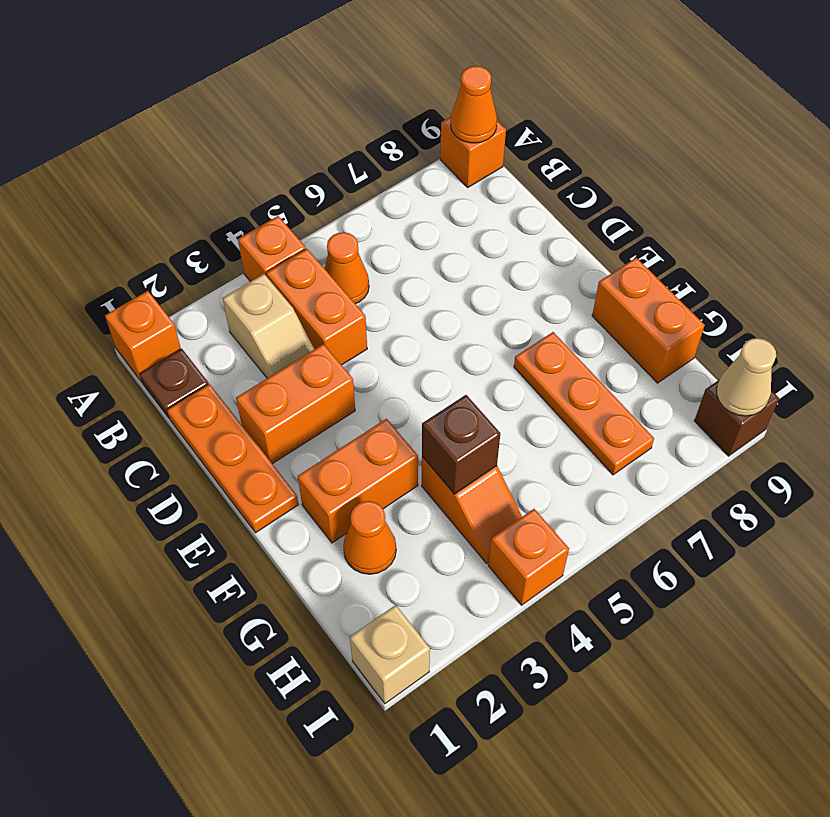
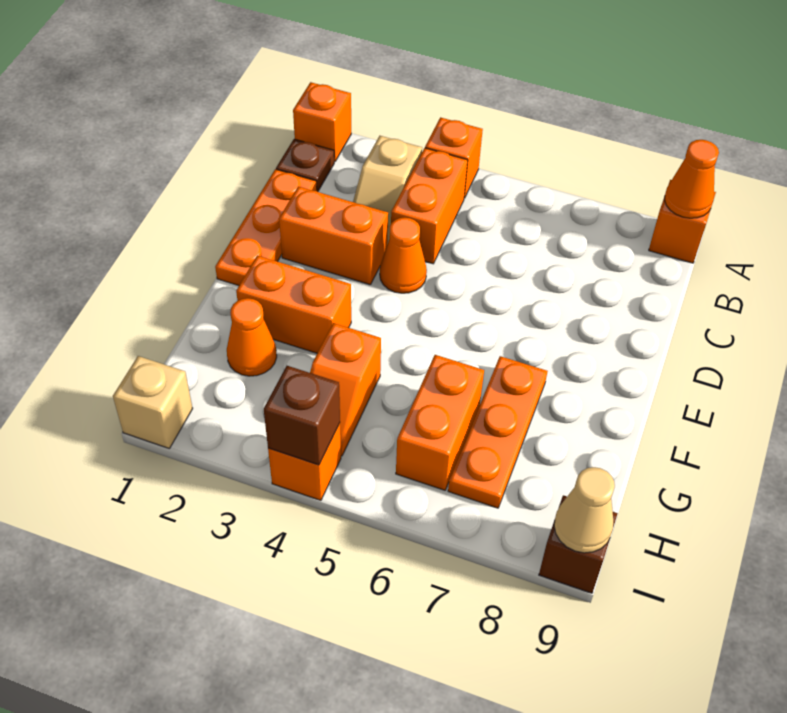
orange cone B5 level 1 -> orange cone D4 level 1
orange brick F9:G9 level 1 -> orange brick G6:H6 level 1
brown brick G4 level 2 -> brown brick I4 level 2

